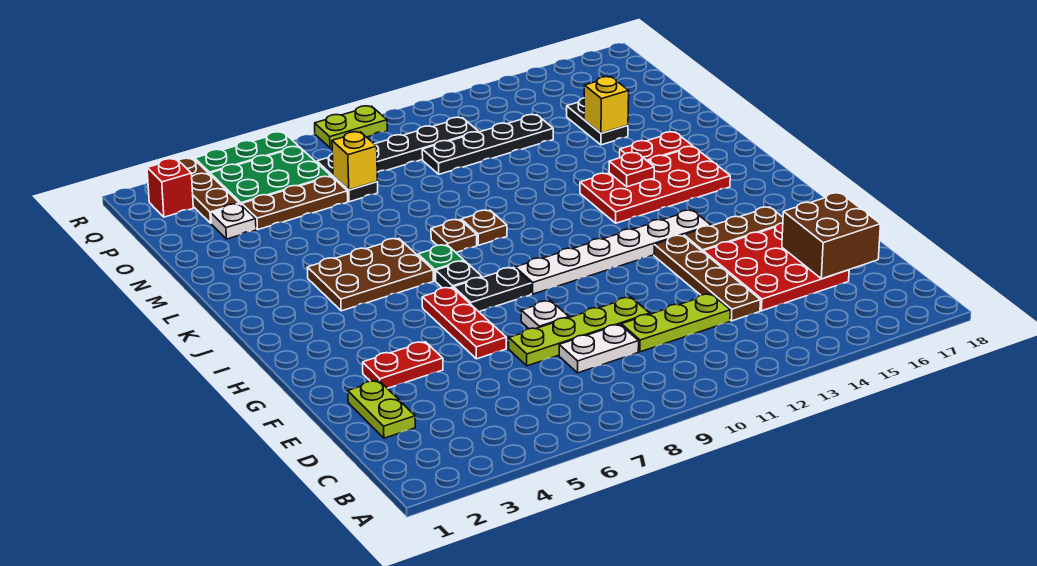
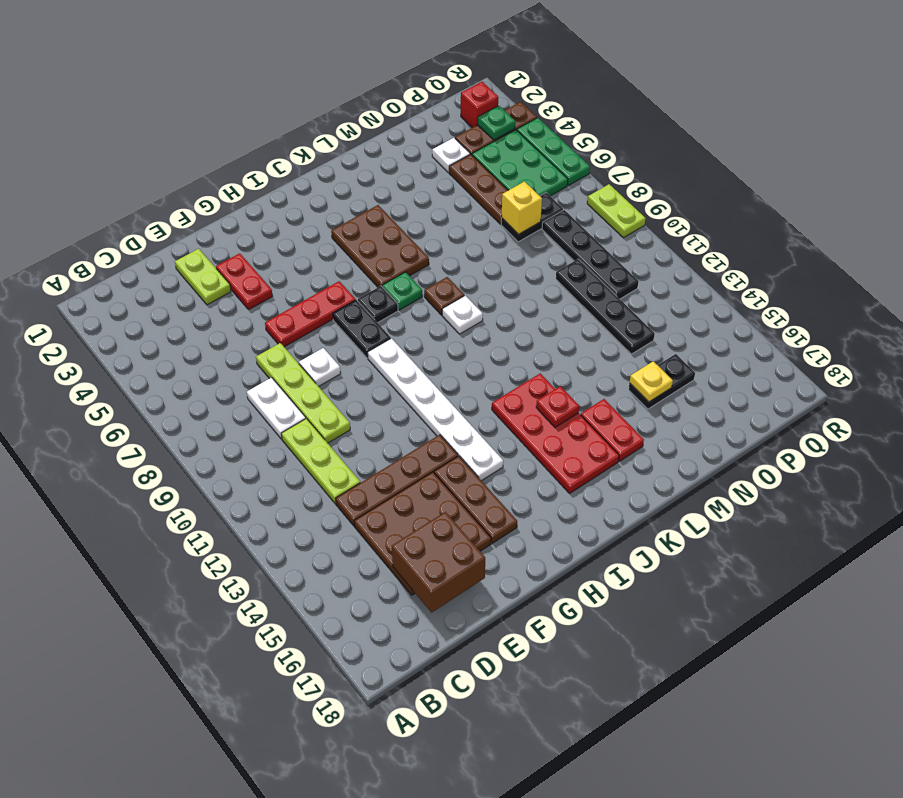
lime plate D2:E2 level 1 -> lime plate E2:E3 level 1
red plate D14:F16 level 1 -> brown plate D14:F16 level 1
brown plate K9 level 1 -> white plate K9 level 1
yellow brick N15 level 2 -> yellow plate N15 level 2
none -> green plate Q3 level 2

